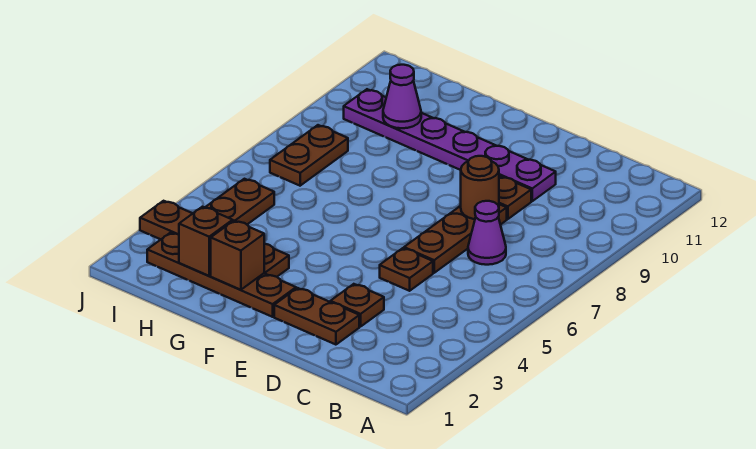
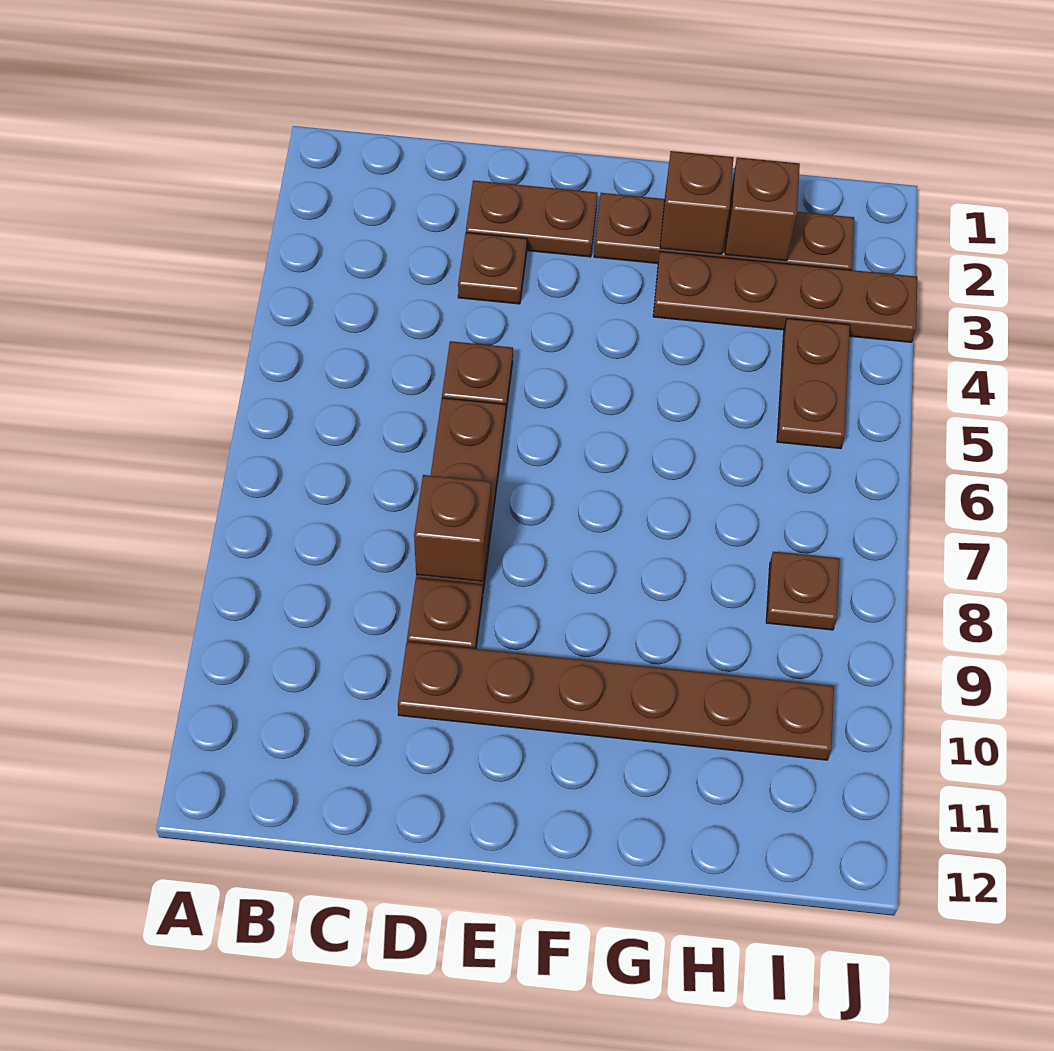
purple cone C7 level 1 -> none
brown round brick D8 level 2 -> brown brick D8 level 2
purple plate D10:I10 level 1 -> brown plate D10:I10 level 1
purple cone H10 level 2 -> none
brown plate I7:I8 level 1 -> brown plate I8 level 1

